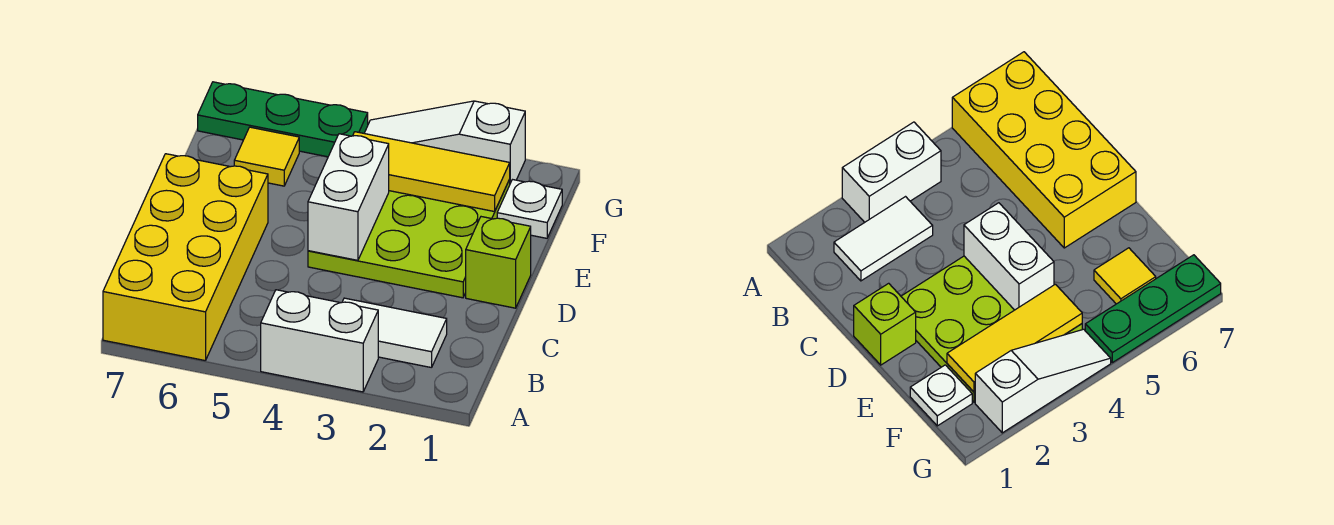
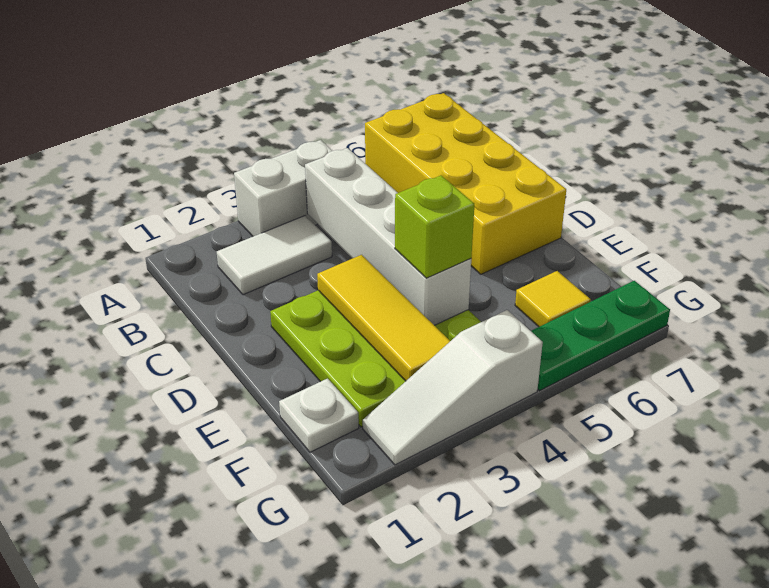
lime brick D1 level 1 -> lime brick E4 level 3
white brick D4:E4 level 2 -> white brick B4:E4 level 2
yellow tile F2:F4 level 2 -> yellow tile D3:F3 level 2
white slope G2:G4 level 1 top 2 -> white slope G2:G4 level 1 top 4

